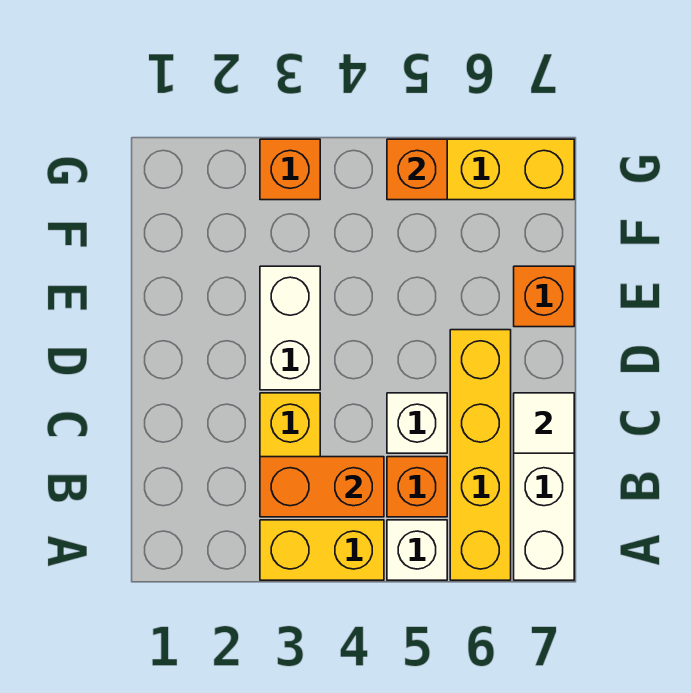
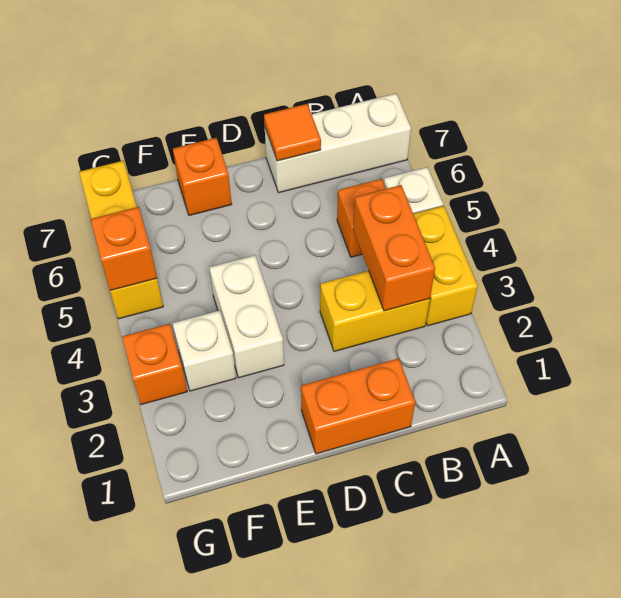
yellow brick A6:D6 level 1 -> none
none -> orange brick C1:D1 level 1
white brick C5 level 1 -> white brick F3 level 1
white tile C7 level 2 -> orange tile C7 level 2
white brick D3:E3 level 1 -> white brick E3:E4 level 1

